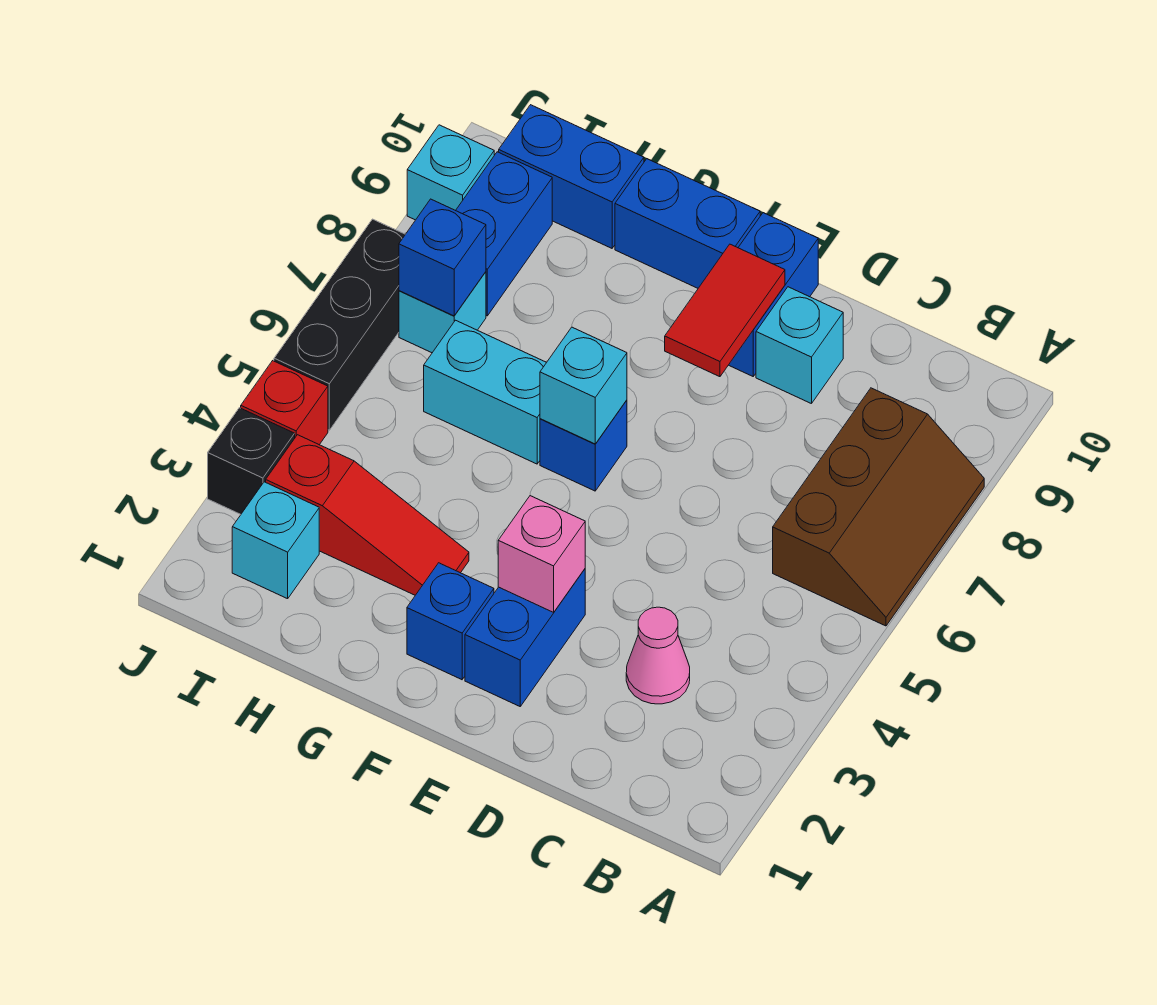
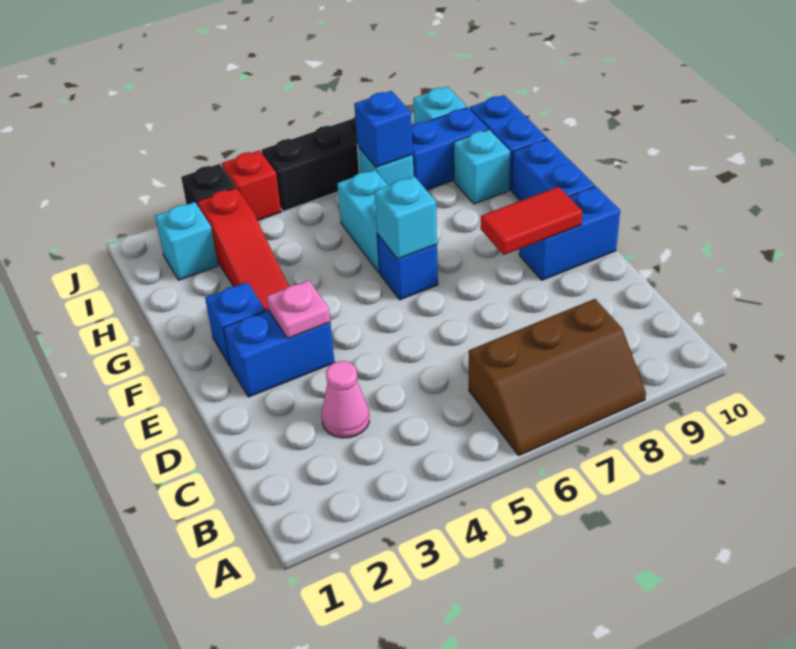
cyan brick D9 level 1 -> cyan brick H9 level 1
pink brick E3 level 2 -> pink plate E3 level 2

